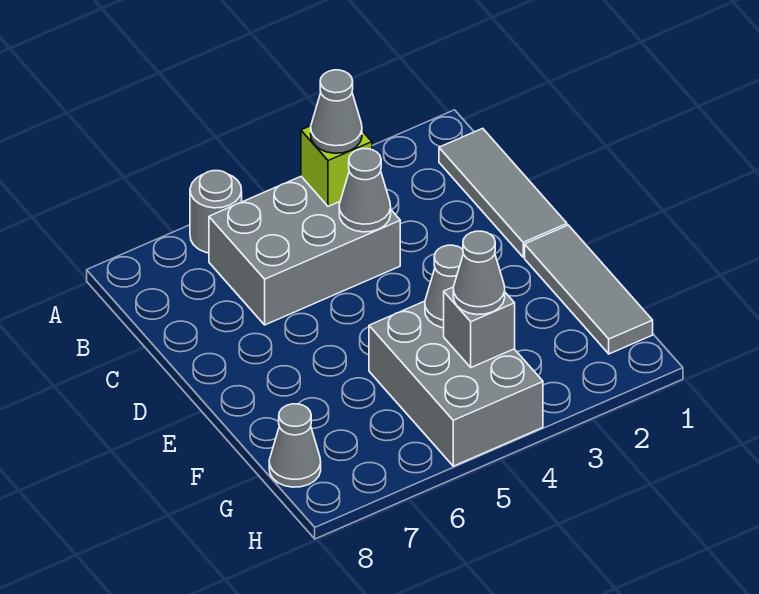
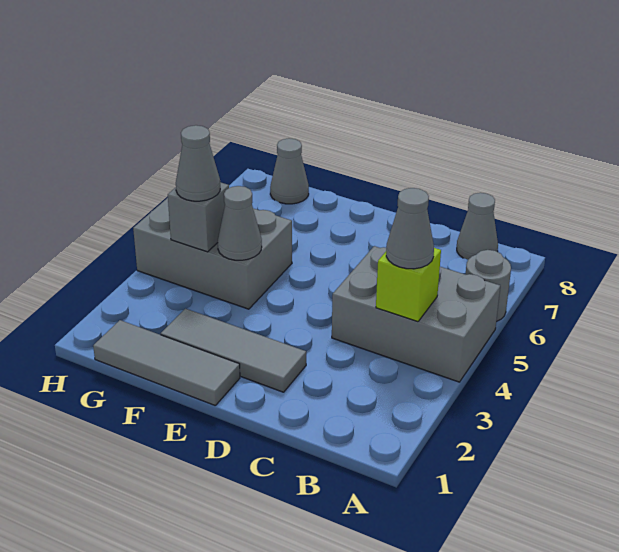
grey tile B1:D1 level 1 -> grey tile D2:F2 level 1
grey brick B4:C6 level 1 -> grey brick A4:C5 level 1
grey cone C4 level 2 -> grey cone B8 level 1

